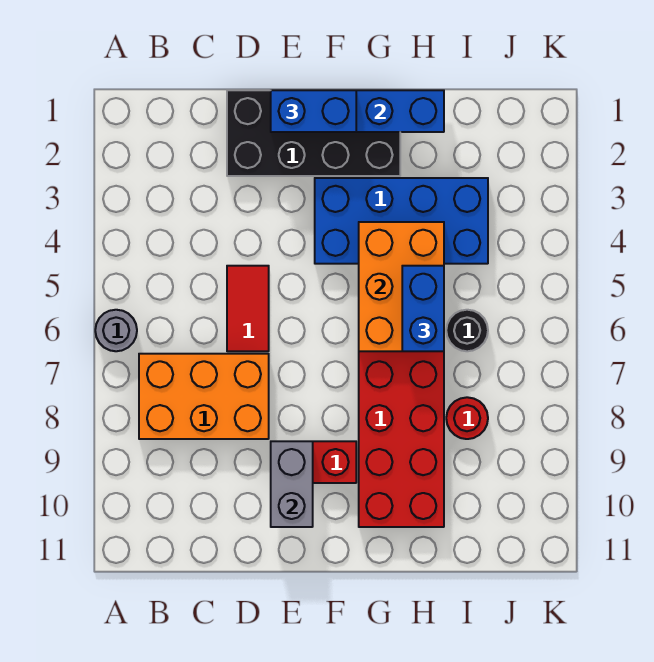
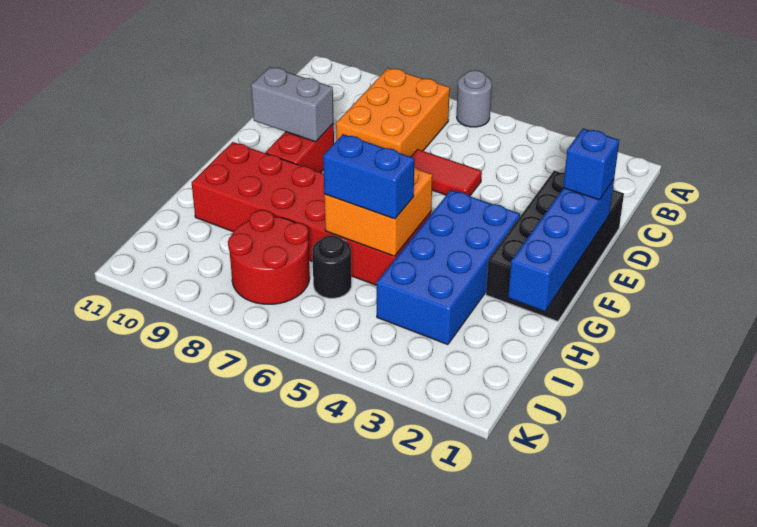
blue brick E1:F1 level 3 -> blue brick E1 level 3
orange brick G4:H6 level 2 -> orange brick G5:H6 level 2
red round brick I8 level 1 -> red round brick I7:J8 level 1

